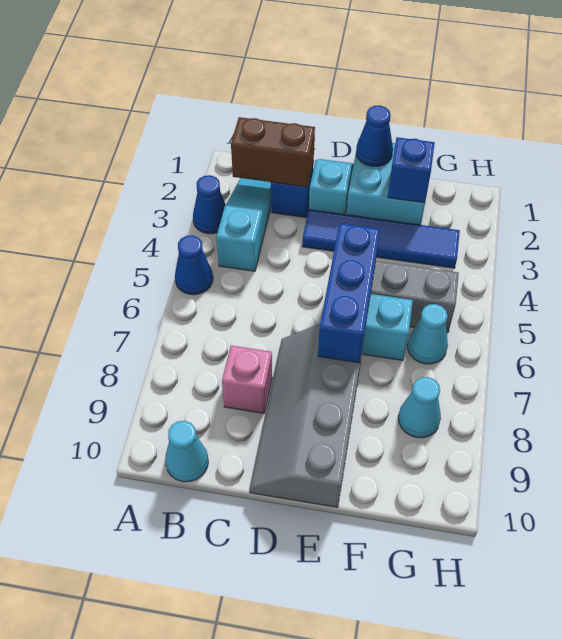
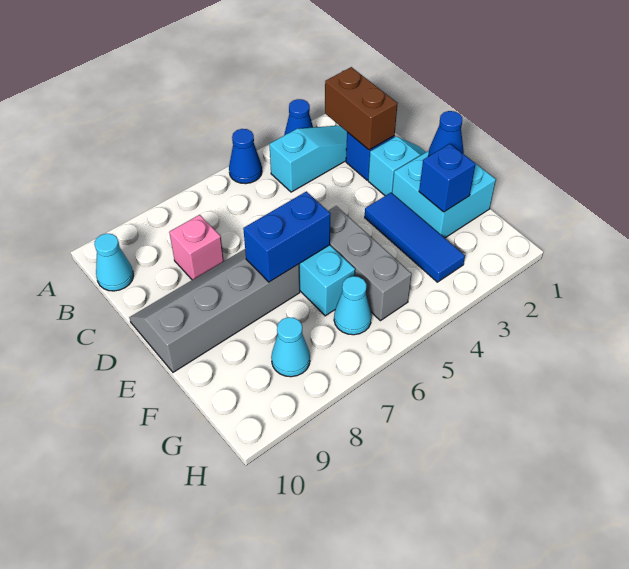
blue tile D3:G3 level 1 -> blue tile E3:G3 level 1
blue brick E5:E7 level 2 -> blue brick E6:E7 level 2

